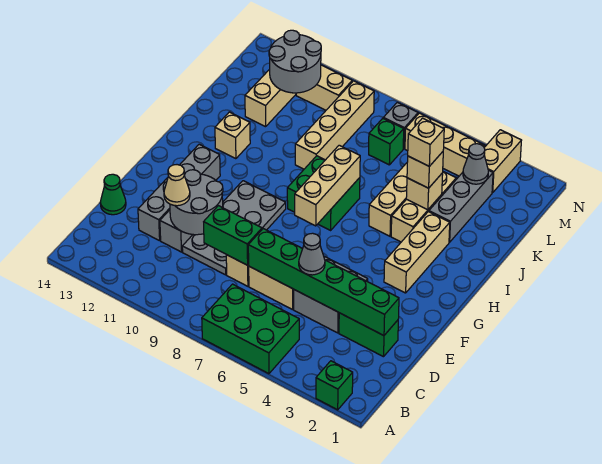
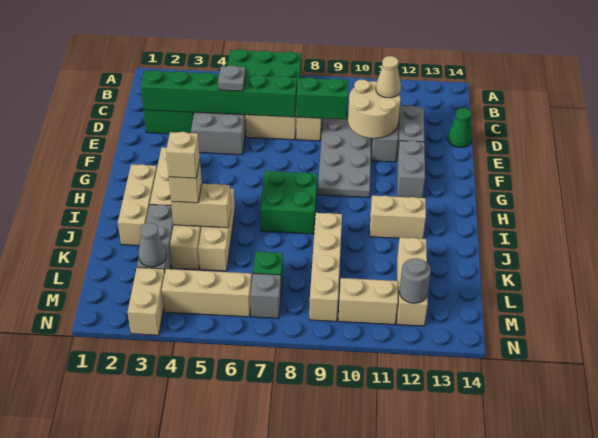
green brick A2 level 1 -> none
grey cone D5 level 3 -> grey plate D5 level 3
grey round brick D10:E11 level 2 -> tan round brick D10:E11 level 2
tan brick G7:I7 level 2 -> tan brick H2:J2 level 1
tan brick I12 level 1 -> tan brick I11:I12 level 1
tan brick J4 level 2 -> tan brick J4:J5 level 2
grey round brick L11:M12 level 2 -> grey round brick M12 level 2

